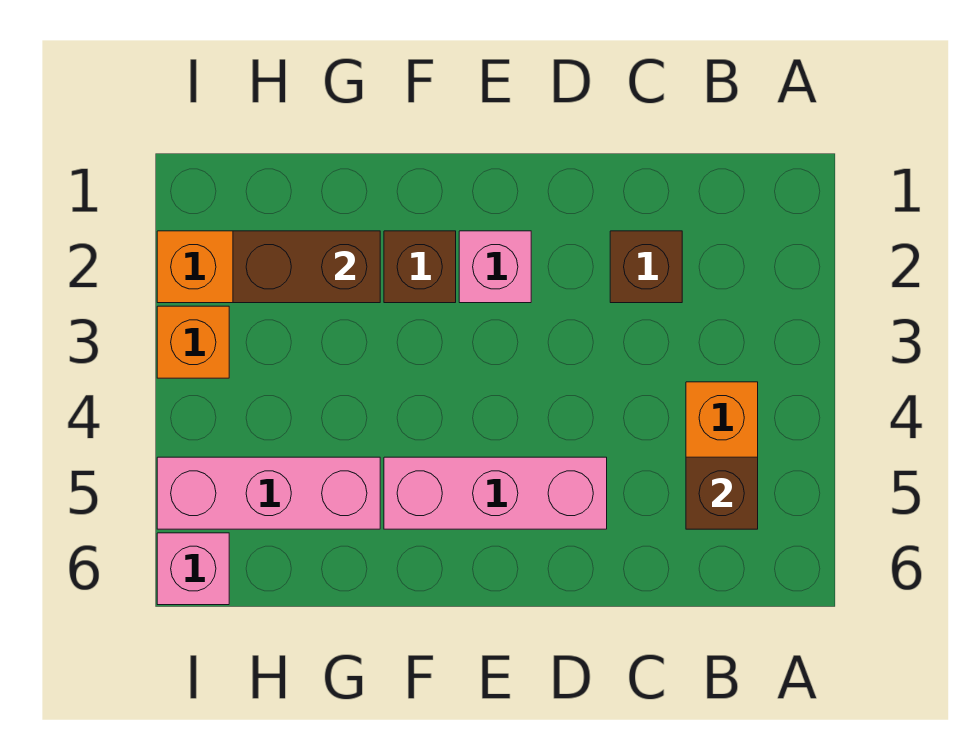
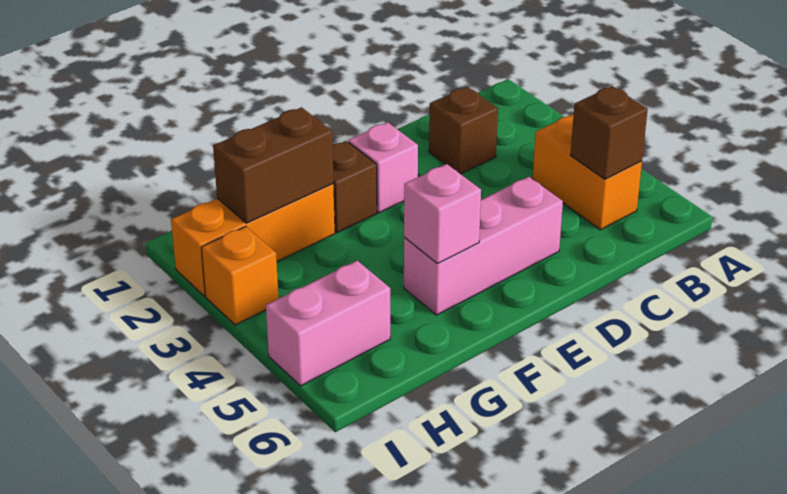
pink brick G5:I5 level 1 -> pink brick H5:I5 level 1
pink brick I6 level 1 -> pink brick F5 level 2

